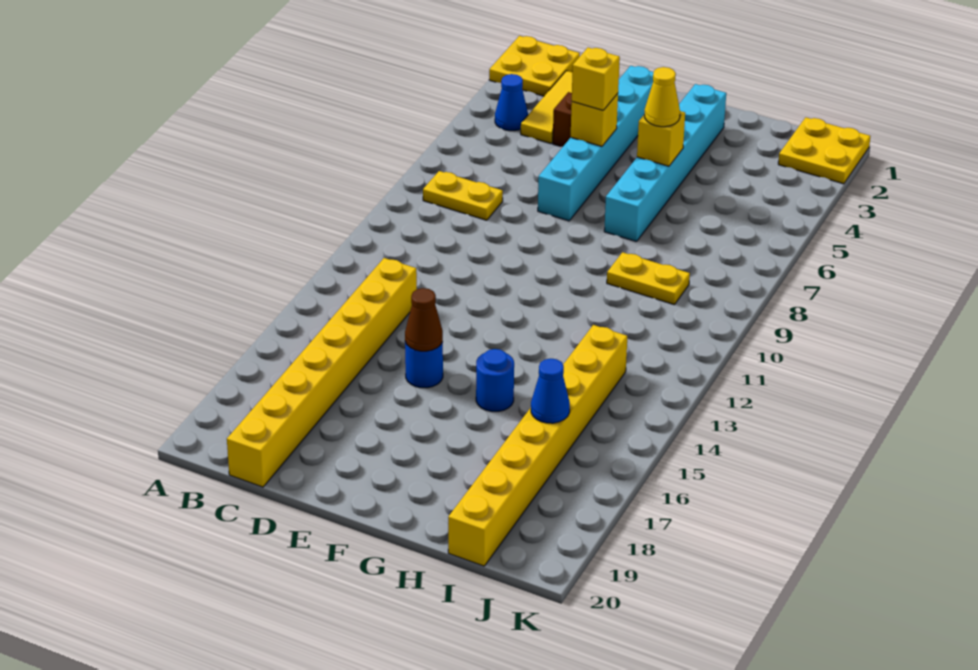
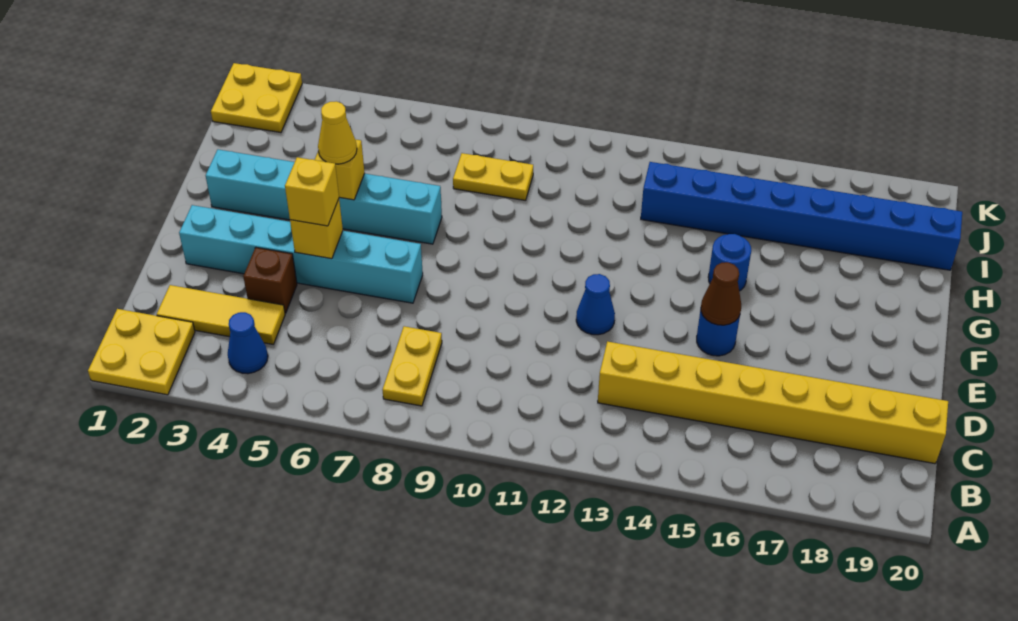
yellow plate H9:I9 level 1 -> yellow plate I8:I9 level 1
yellow brick I13:I20 level 1 -> blue brick I13:I20 level 1
blue cone I16 level 2 -> blue cone E12 level 1

